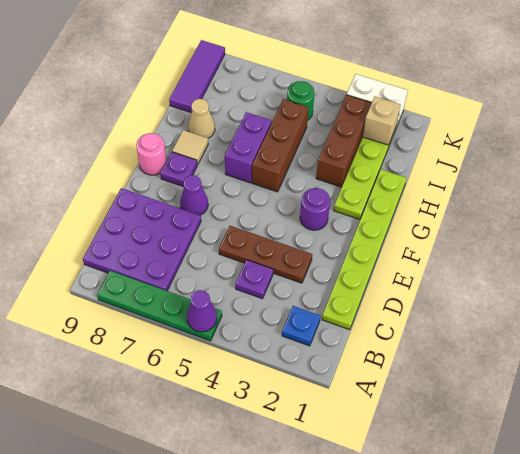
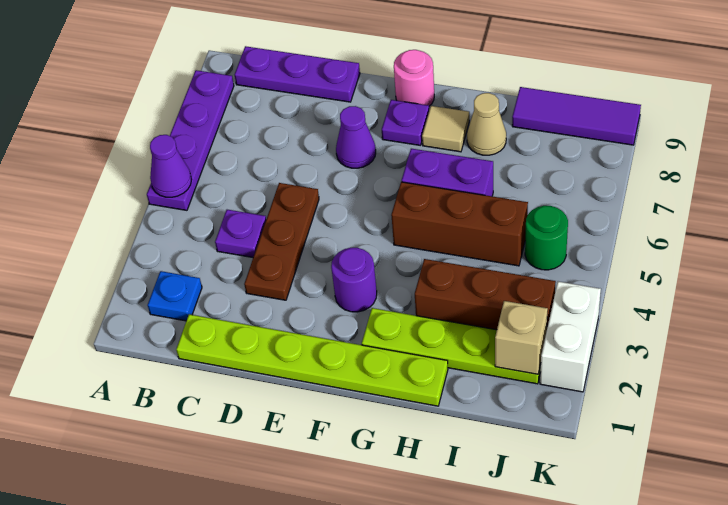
green plate A5:A8 level 1 -> purple plate A5:A8 level 1
purple plate B7:D9 level 1 -> purple plate B9:D9 level 1

